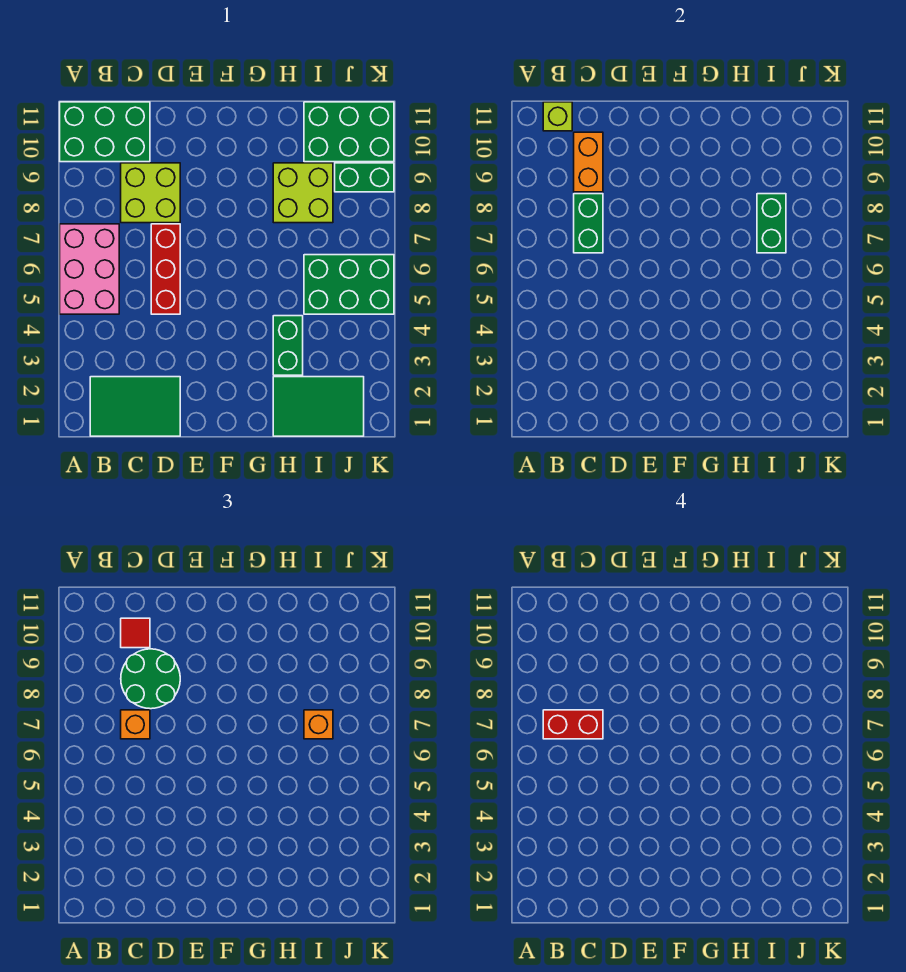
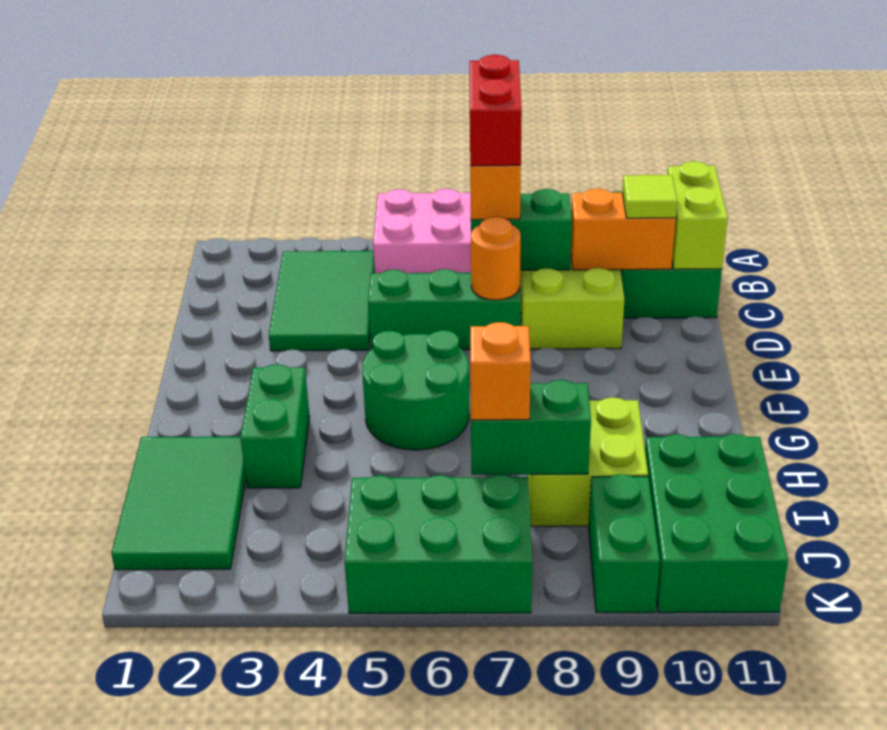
green tile B1:D2 level 1 -> green tile B3:D4 level 1
lime brick B11 level 2 -> lime brick B11:C11 level 2
green round brick C8:D9 level 3 -> green round brick F5:G6 level 1
red tile C10 level 3 -> lime tile C10 level 3
red brick D5:D7 level 1 -> green brick D5:D7 level 1
none -> orange round brick D7 level 2
green brick H3:H4 level 1 -> green brick G3:H3 level 1
green brick I5:K6 level 1 -> green brick J5:K7 level 1

